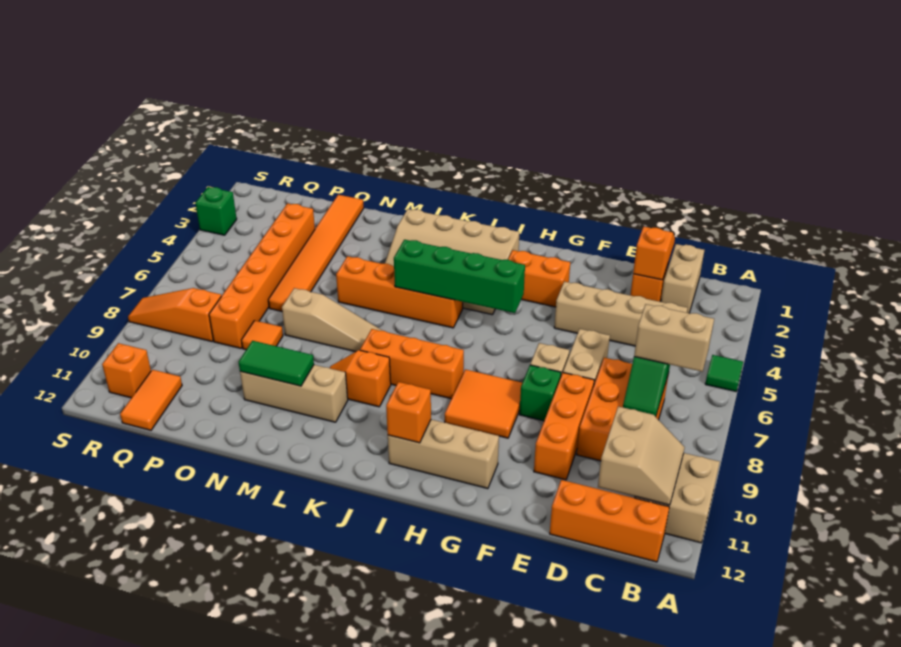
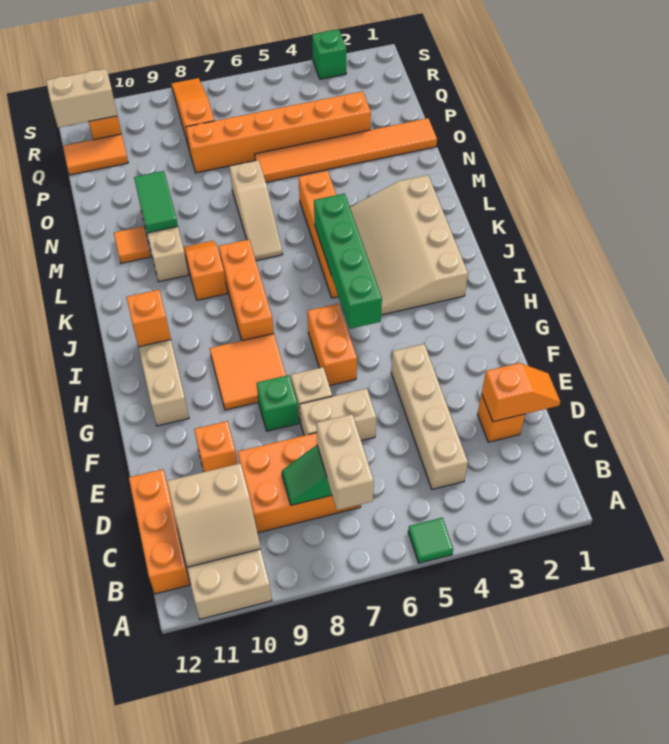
tan brick C1:C2 level 1 -> tan brick R11:R12 level 2
orange brick E8:E10 level 1 -> orange brick E10 level 1
orange brick G3:H3 level 1 -> orange brick G6:H6 level 1
orange tile O8 level 1 -> orange tile M11 level 1

